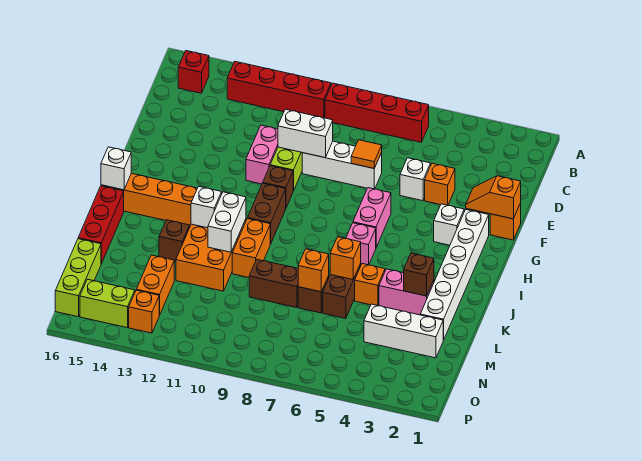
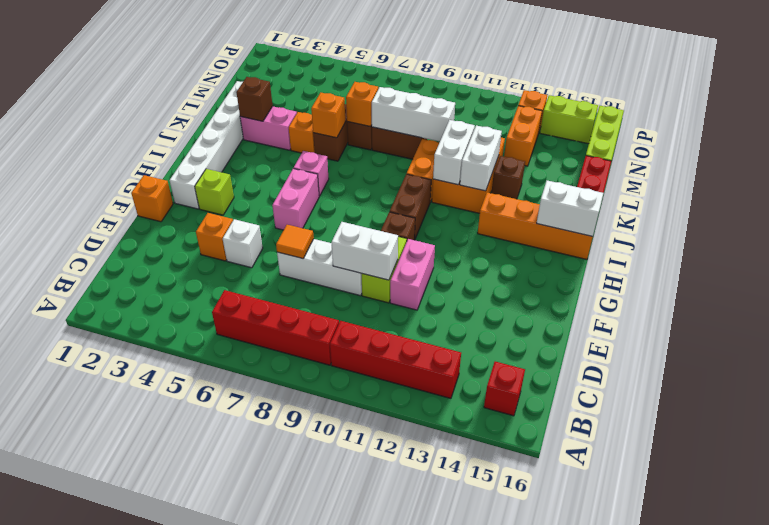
orange slope F1:F2 level 2 top 1 -> none
white brick G3 level 1 -> lime brick G3 level 1
white brick I16 level 2 -> white brick I15:I16 level 2
white brick J12 level 2 -> white brick J12:K12 level 2
white brick M2:M4 level 1 -> white brick L8:L10 level 2

